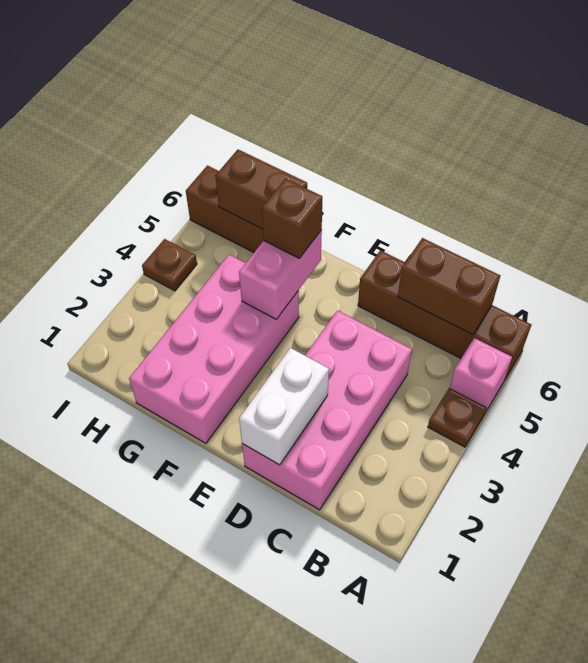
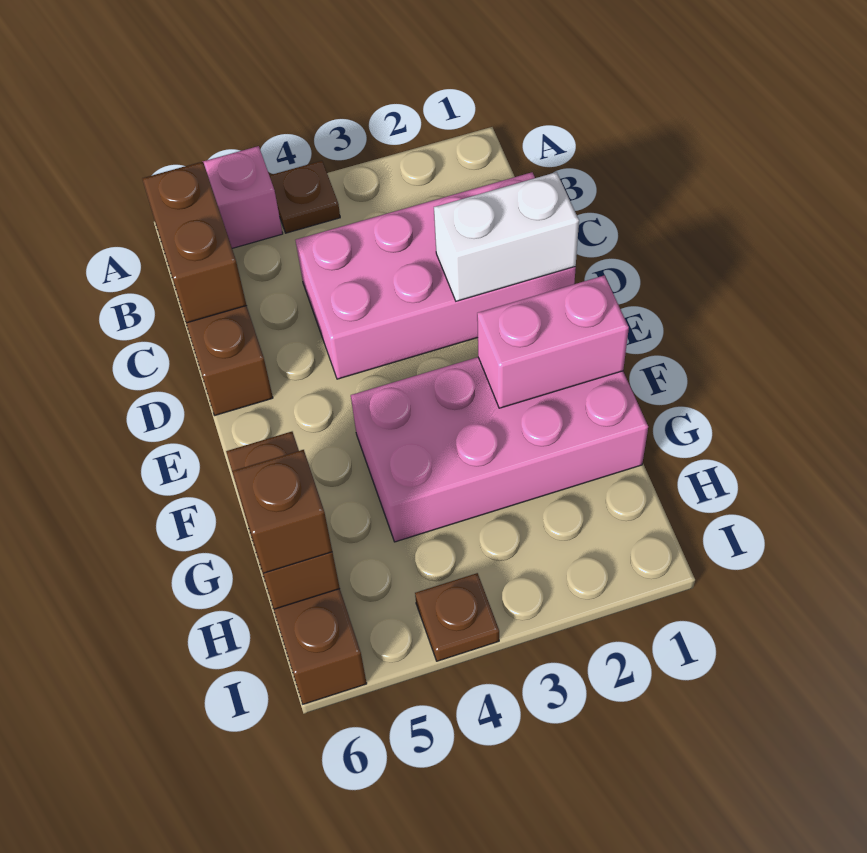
pink brick F4:F5 level 2 -> pink brick F1:F2 level 2
brown brick F5 level 3 -> brown brick H6 level 3

